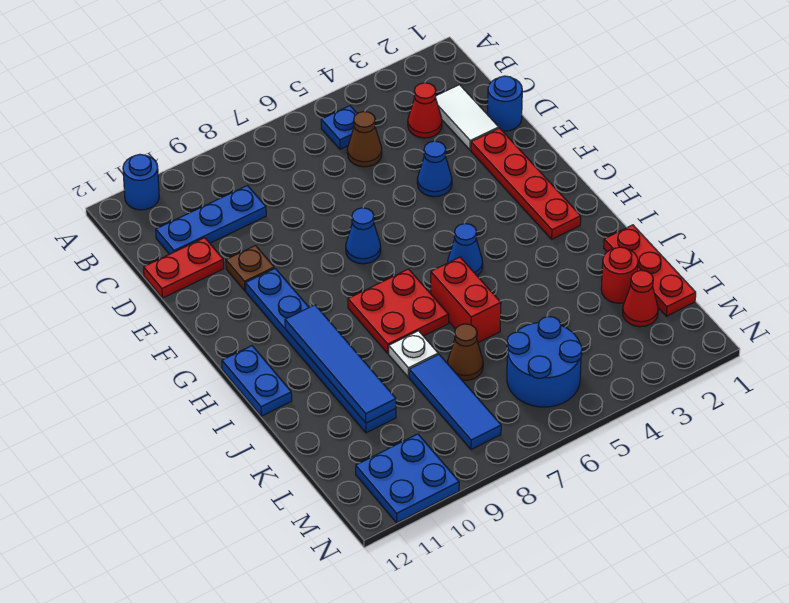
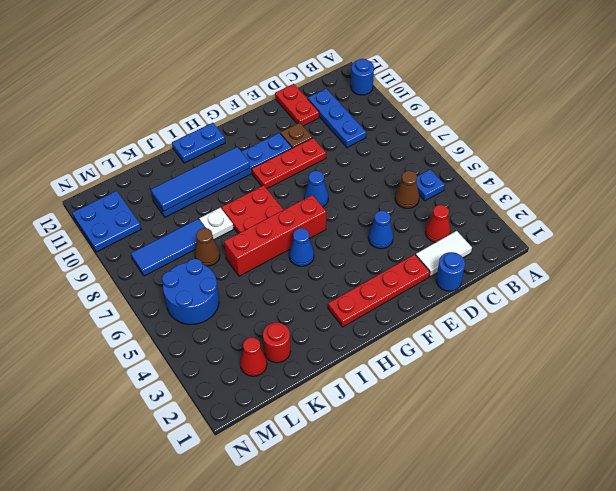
red brick I6:J6 level 1 -> red brick G6:J6 level 1
red plate J1:L1 level 1 -> red plate E9:G9 level 1

